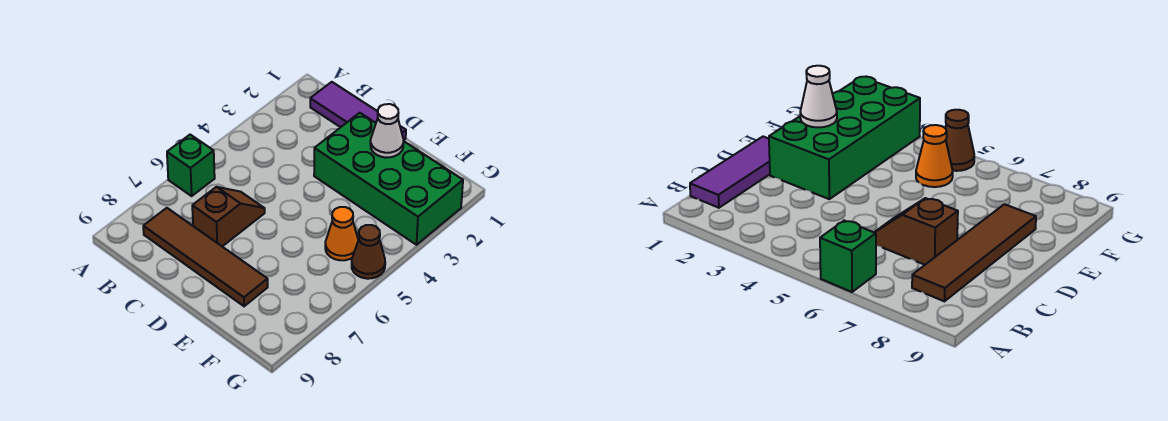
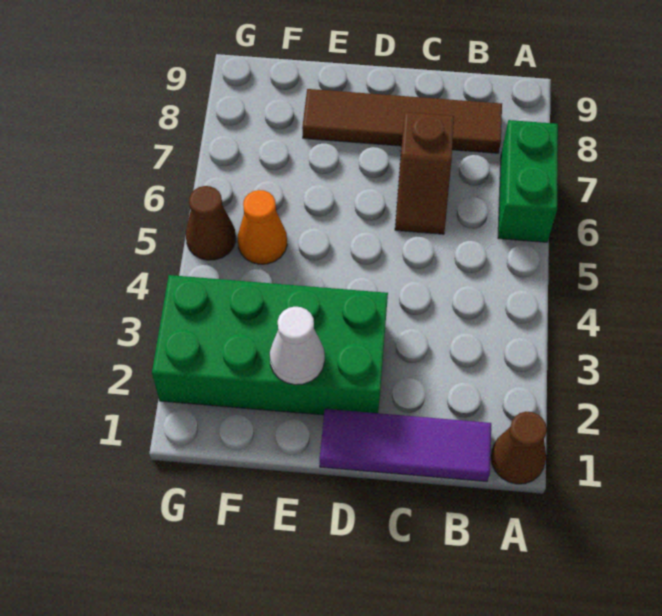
none -> brown cone A1 level 1
green brick A6 level 1 -> green brick A6:A7 level 1

